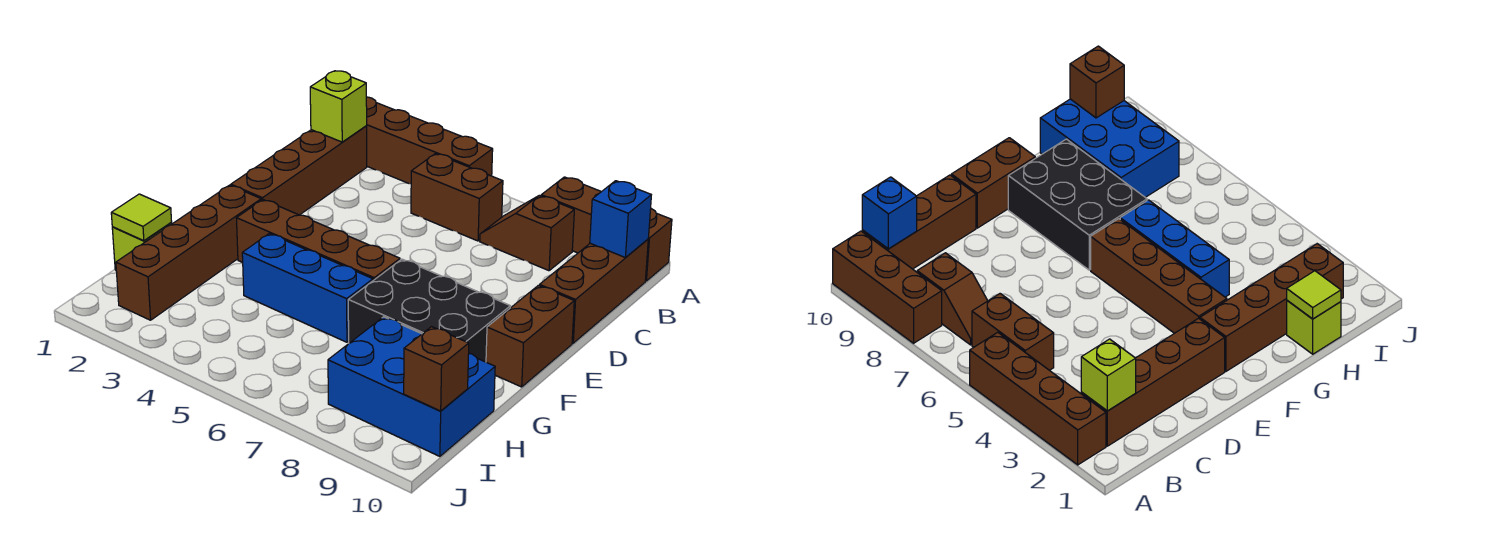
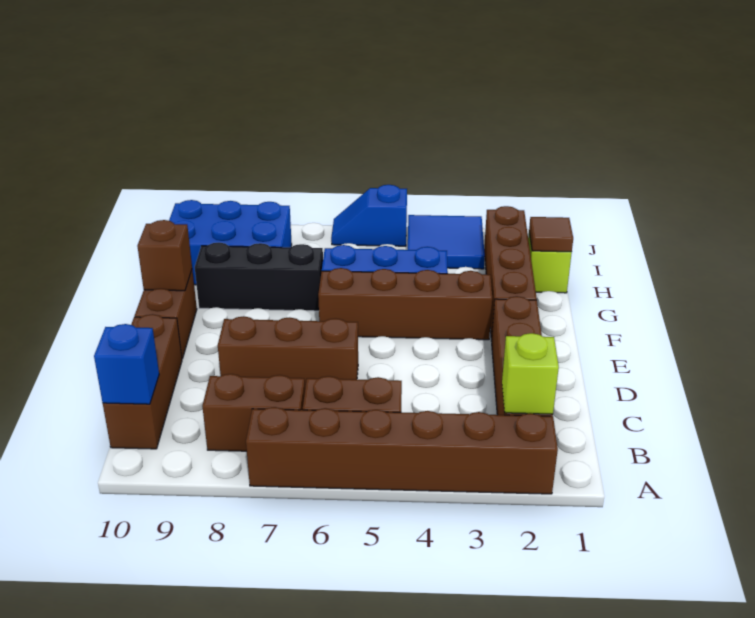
brown brick A2:A5 level 1 -> brown brick A2:A7 level 1
brown brick A8:A10 level 1 -> brown brick D6:D8 level 1
brown slope B7:B8 level 1 top 8 -> brown brick B7:B8 level 1
black brick F7:G9 level 1 -> black brick G7:G9 level 1
lime tile H1 level 2 -> brown tile H1 level 2
none -> blue tile I3:J4 level 1
brown brick I10 level 2 -> brown brick F10 level 2
none -> blue slope J5:J6 level 1 top 5

